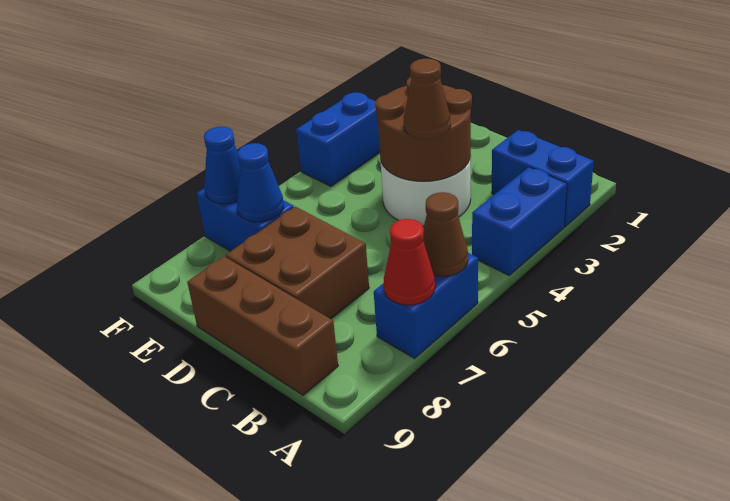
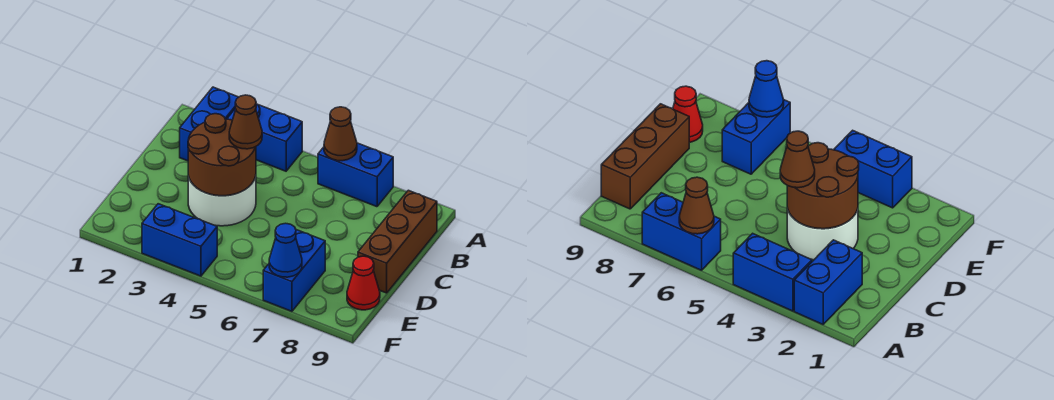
red cone A7 level 2 -> red cone E9 level 1
brown brick C7:D8 level 1 -> none
blue cone E7 level 2 -> none

